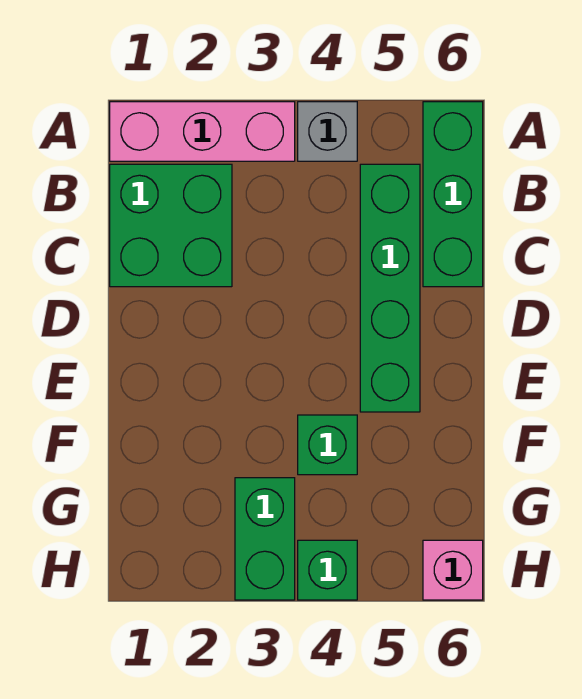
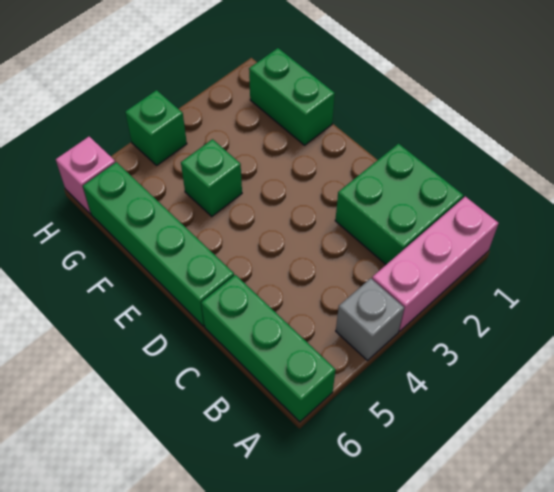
green brick B5:E5 level 1 -> green brick D6:G6 level 1
green brick G3:H3 level 1 -> green brick F1:G1 level 1

